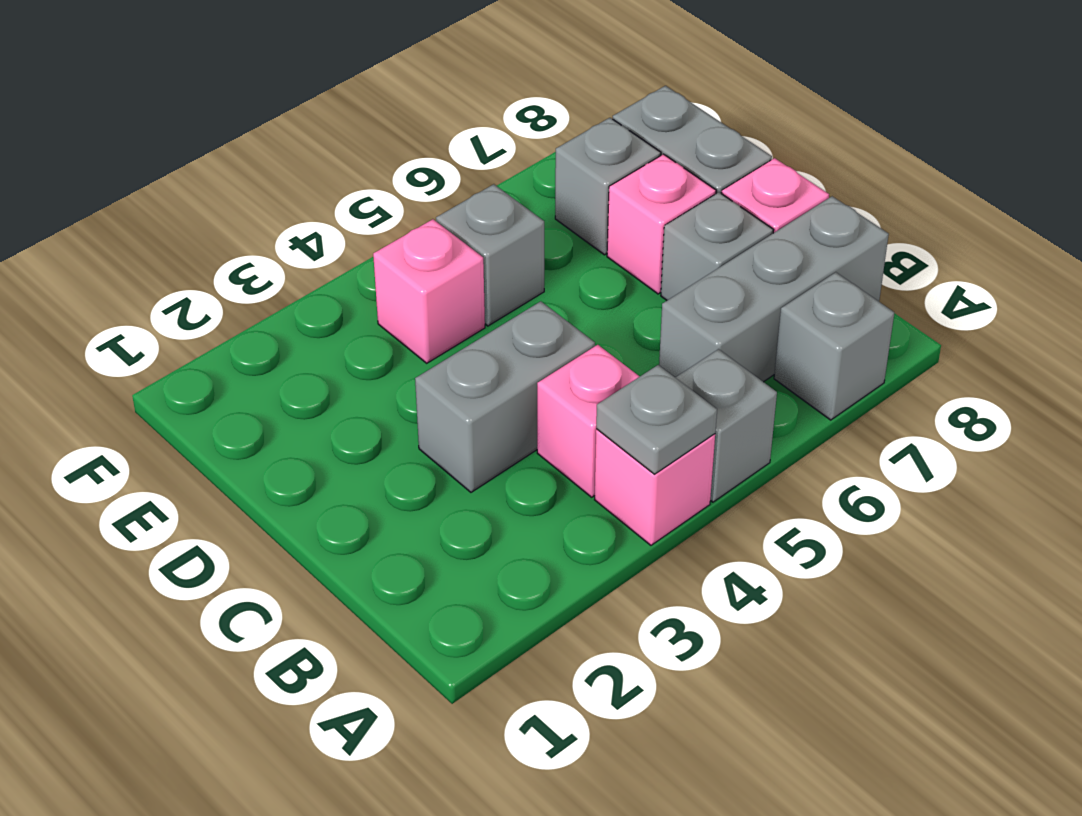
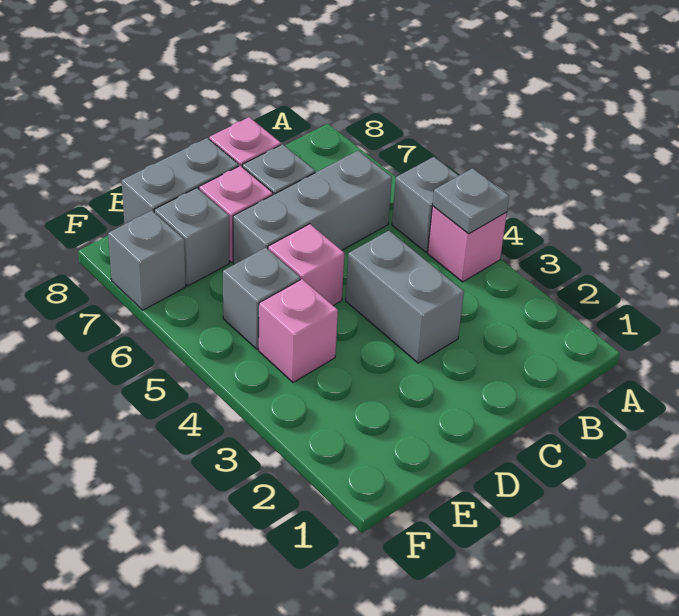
grey brick A7 level 1 -> grey brick F7 level 1
pink brick B4 level 1 -> pink brick D5 level 1
grey brick B6:B8 level 1 -> grey brick B6:D6 level 1

